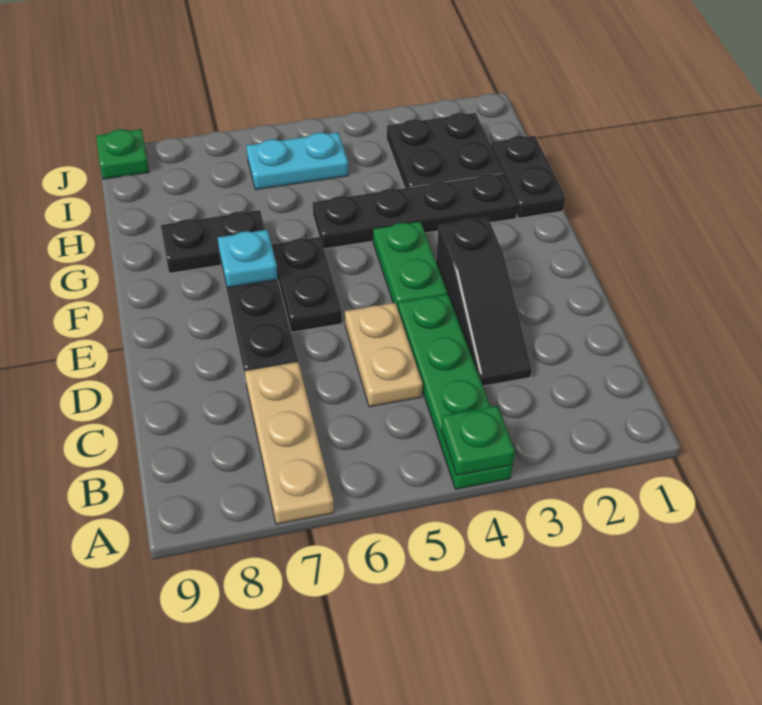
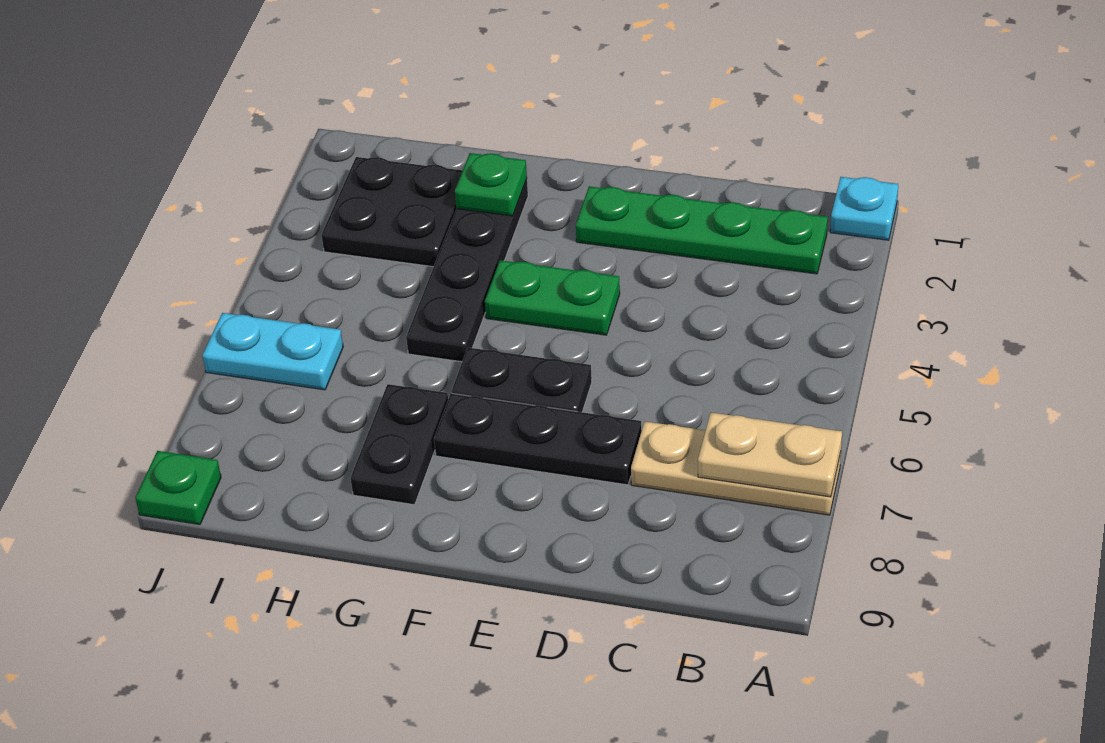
green plate A4:D4 level 1 -> green plate B2:E2 level 1
green plate A4 level 2 -> green plate G2 level 2
black slope C3:E3 level 1 top E -> none
tan plate C5:D5 level 1 -> tan plate A7:B7 level 2
cyan plate F7 level 2 -> cyan plate A1 level 1
black plate G1:H1 level 1 -> none
cyan plate I5:I6 level 1 -> cyan plate I6:J6 level 1

